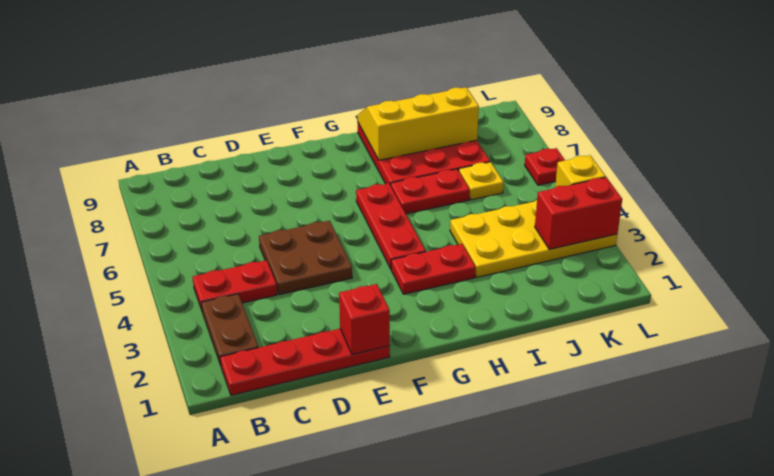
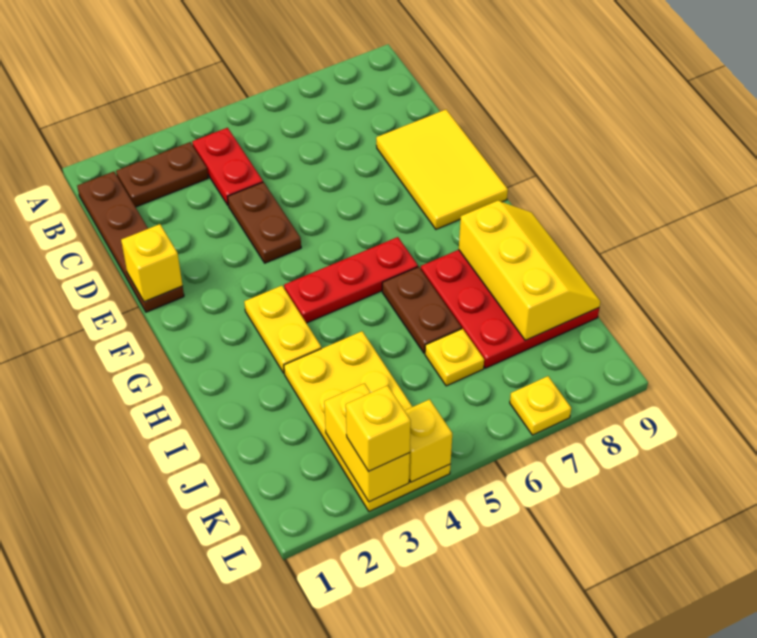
red plate B1:E1 level 1 -> brown plate B1:E1 level 1
brown plate D4:E5 level 1 -> brown plate D4:E4 level 1
none -> yellow tile D8:F9 level 1
red brick E1 level 2 -> yellow brick E1 level 2
red plate G3:H3 level 1 -> yellow plate G3:H3 level 1
red plate H6:I6 level 1 -> brown plate H6:I6 level 1
red brick K3:L3 level 2 -> yellow brick K3:L3 level 2
none -> yellow brick L3 level 3
red plate L6 level 1 -> none
none -> yellow plate L7 level 1

